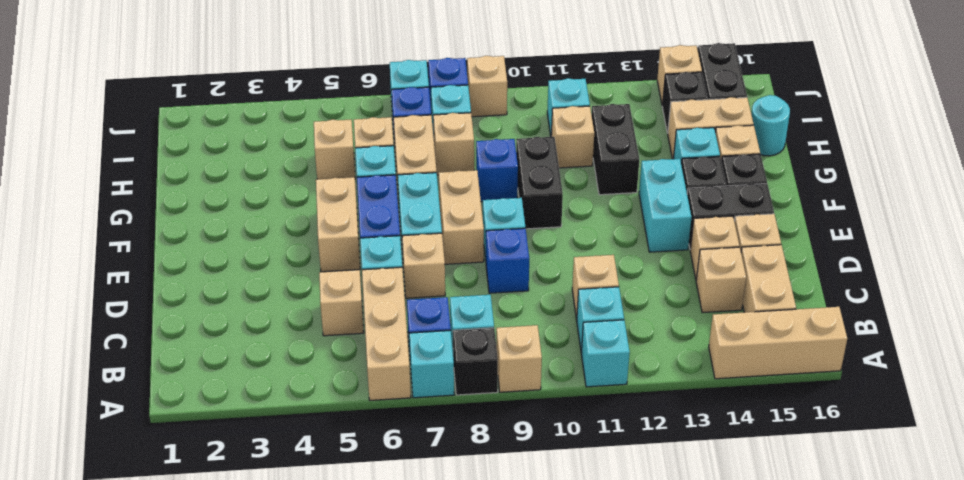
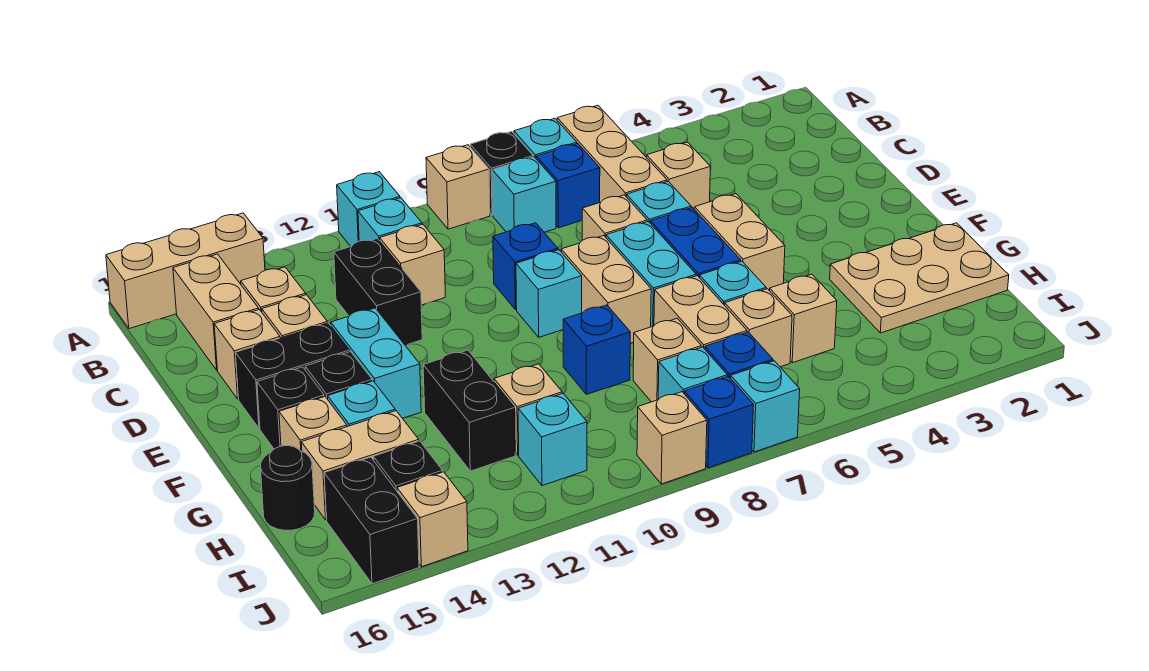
black brick F10:G10 level 1 -> black brick C12:D12 level 1
none -> tan plate G1:H3 level 1
cyan round brick H16 level 1 -> black round brick H16 level 1

